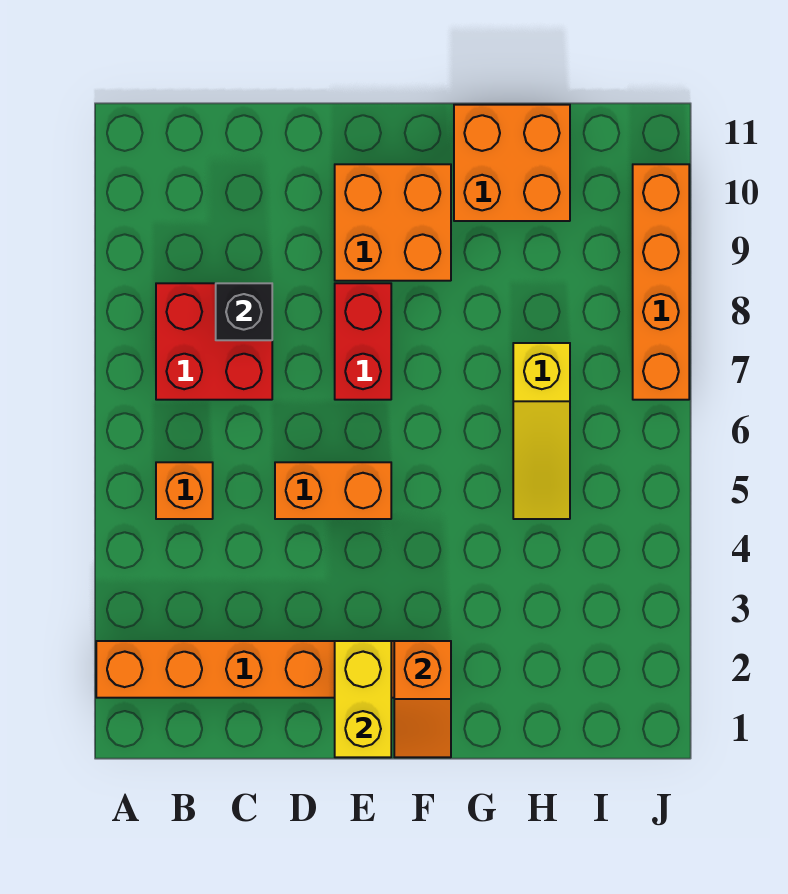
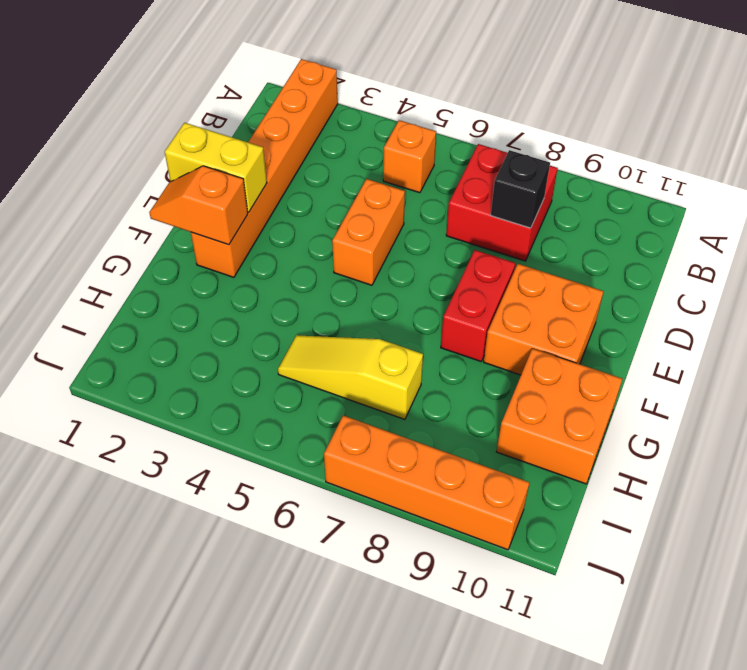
red brick E7:E8 level 1 -> red brick E8:F8 level 1

